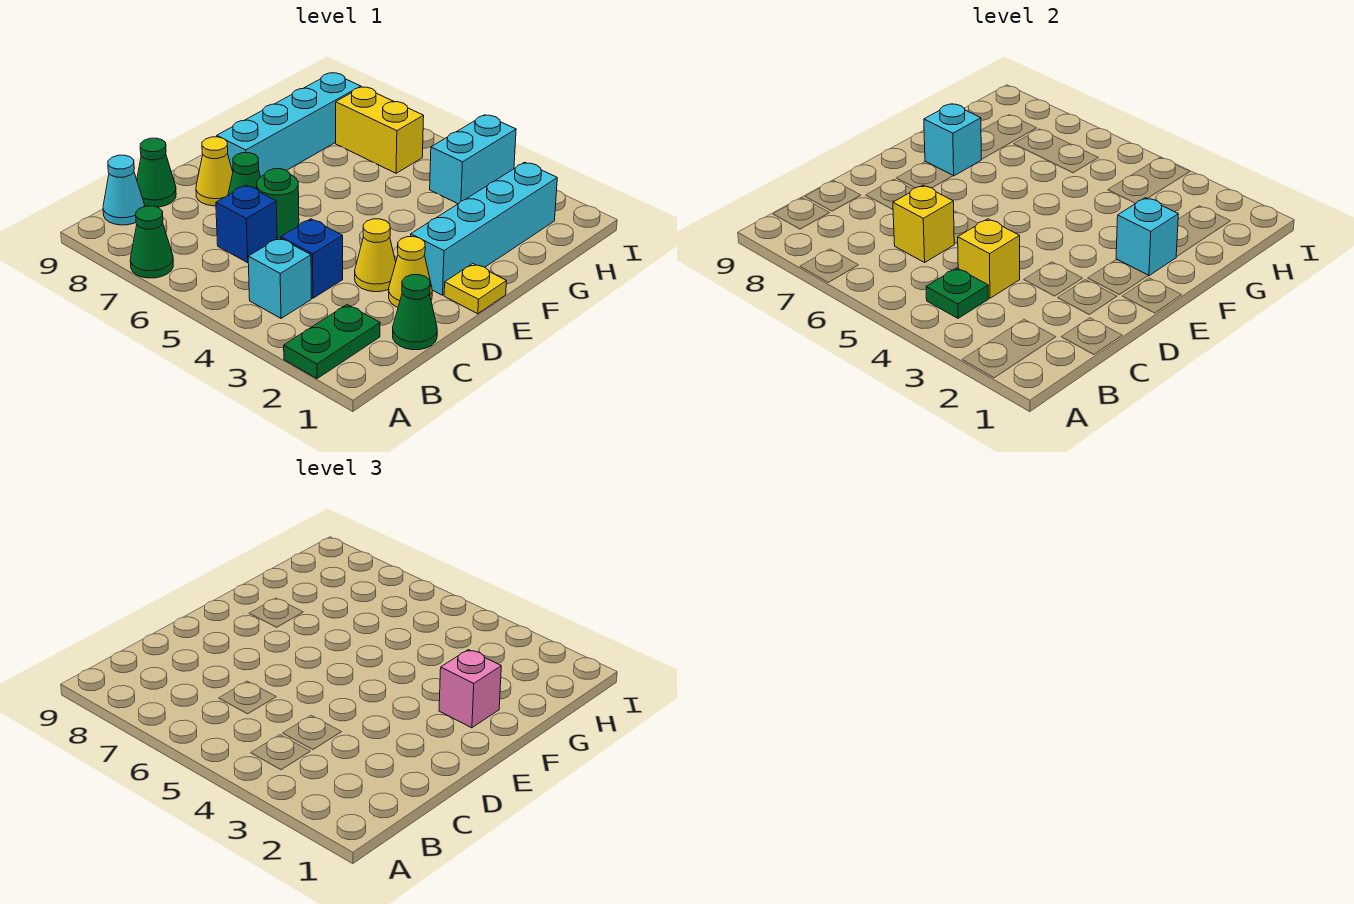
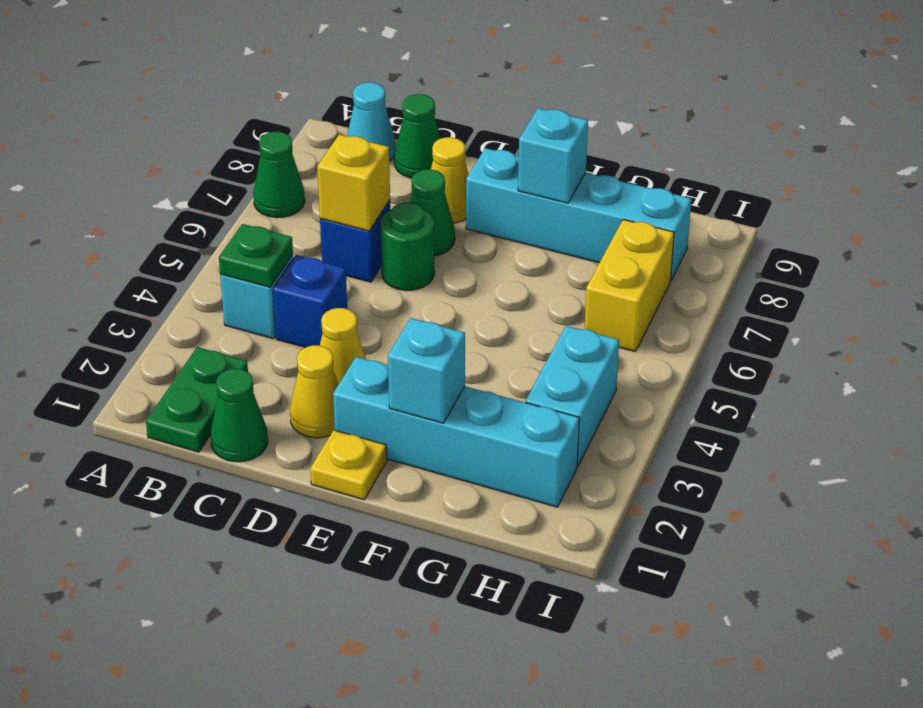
green plate A2:B2 level 1 -> green plate B1:B2 level 1
yellow brick C4 level 2 -> none
pink brick F2 level 3 -> none
cyan brick H4:I4 level 1 -> cyan brick H3:H4 level 1

